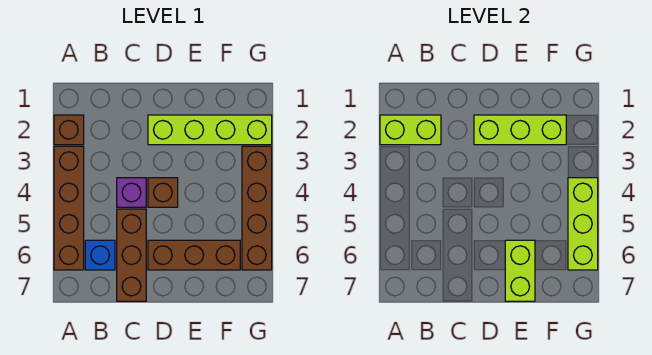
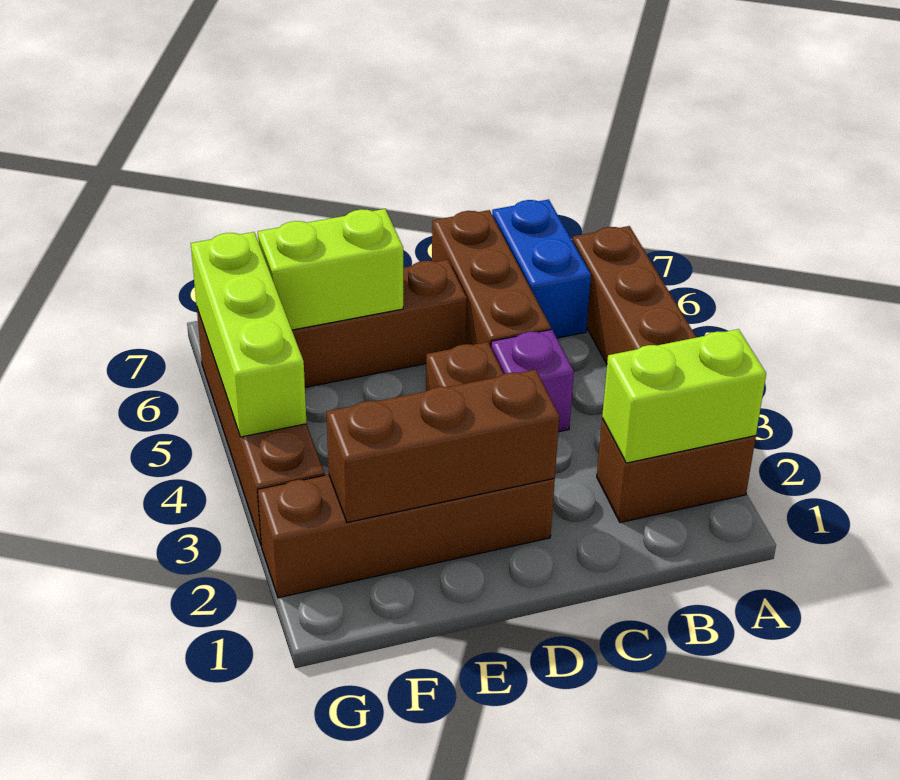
brown brick A2 level 1 -> brown brick A2:B2 level 1
blue brick B6 level 1 -> blue brick B6:B7 level 1
lime brick D2:G2 level 1 -> brown brick D2:G2 level 1
lime brick D2:F2 level 2 -> brown brick D2:F2 level 2
lime brick E6:E7 level 2 -> lime brick E6:F6 level 2

